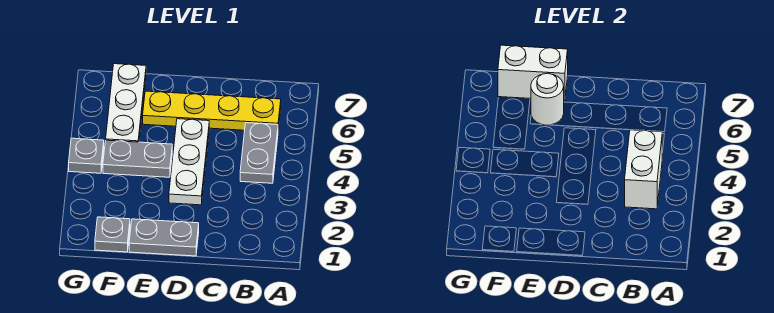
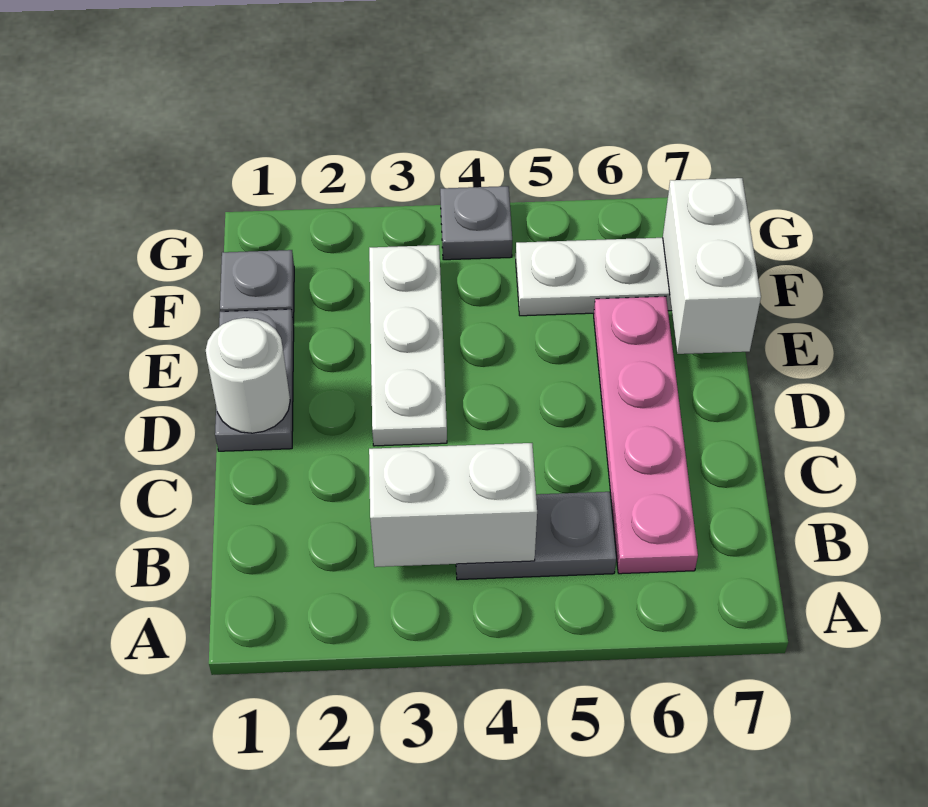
yellow plate B6:E6 level 1 -> pink plate B6:E6 level 1
white plate D3:D5 level 1 -> white plate D3:F3 level 1
grey plate E4:F4 level 1 -> none
white round brick E6 level 2 -> white round brick D1 level 2

